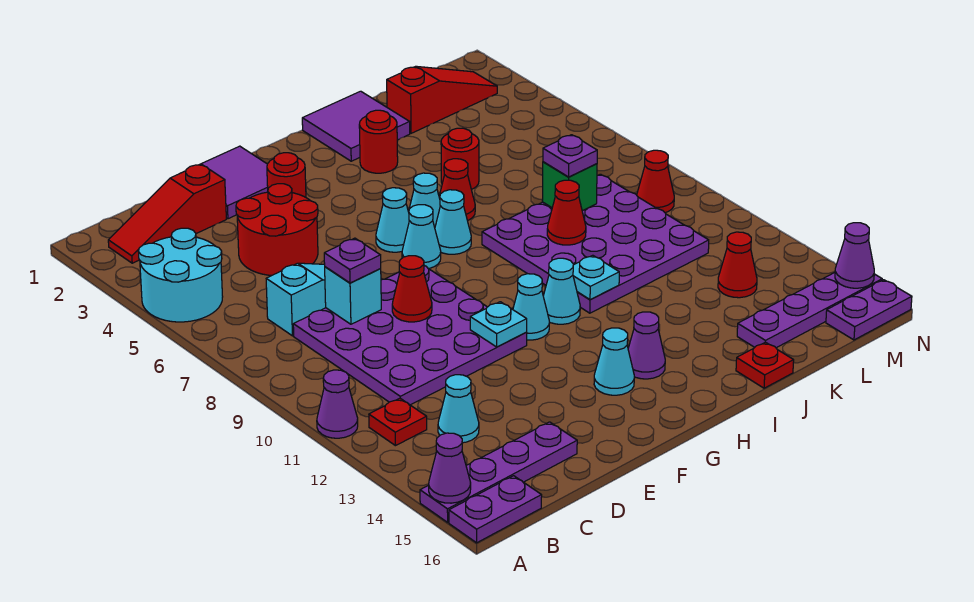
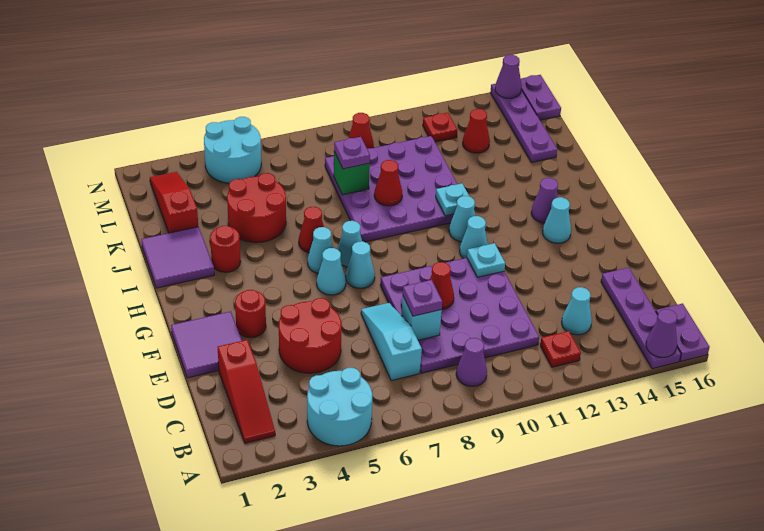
purple cone A11 level 1 -> purple cone B9 level 1
red round brick J5 level 1 -> red round brick J4:K5 level 1
red plate J16 level 1 -> red plate M12 level 1
none -> cyan round brick M4:N5 level 1

